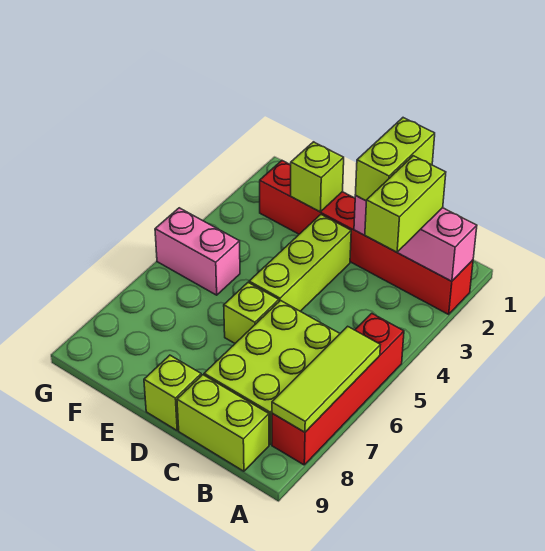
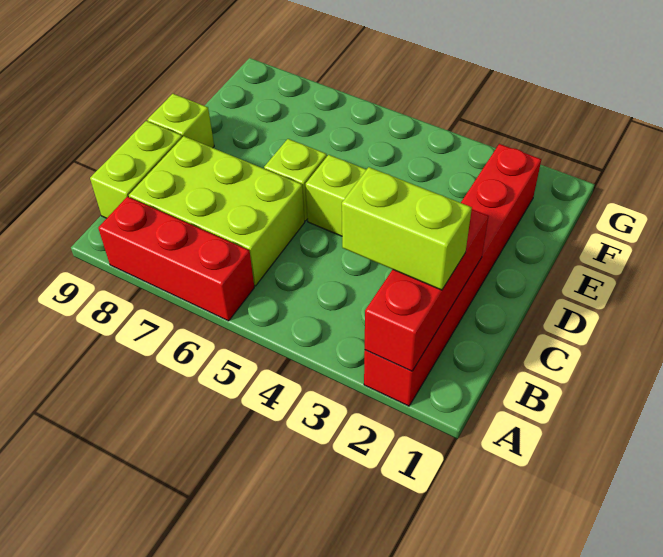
pink brick A2:C2 level 2 -> red brick A2:C2 level 2
red brick A5:A8 level 1 -> red brick A6:A8 level 1
lime tile A6:A8 level 2 -> none
lime brick C1:C2 level 3 -> none
lime brick E2 level 2 -> none
pink brick F5:G5 level 1 -> none

